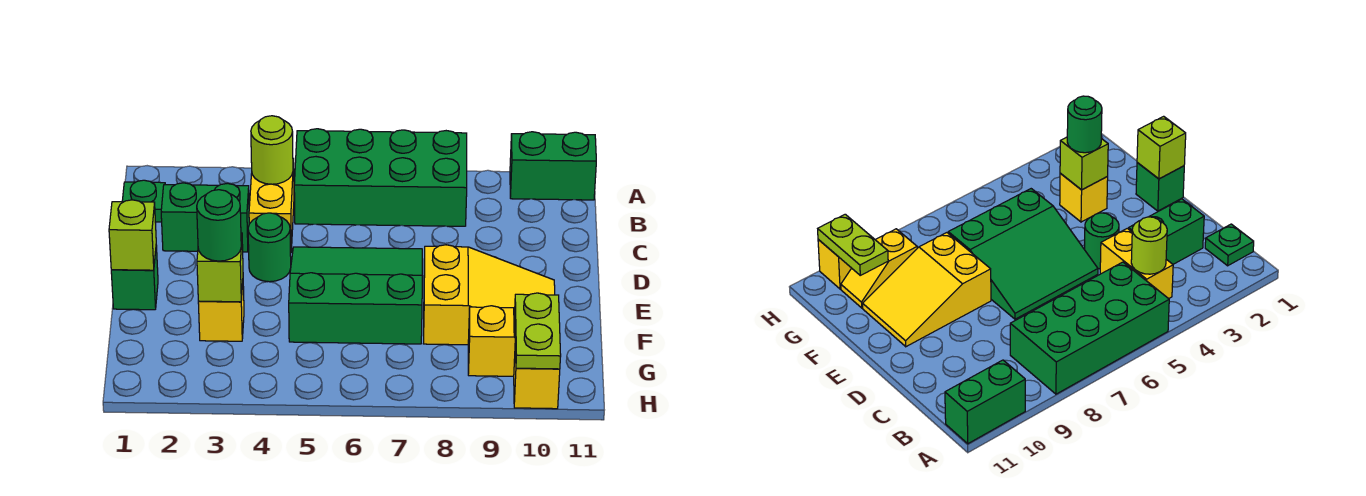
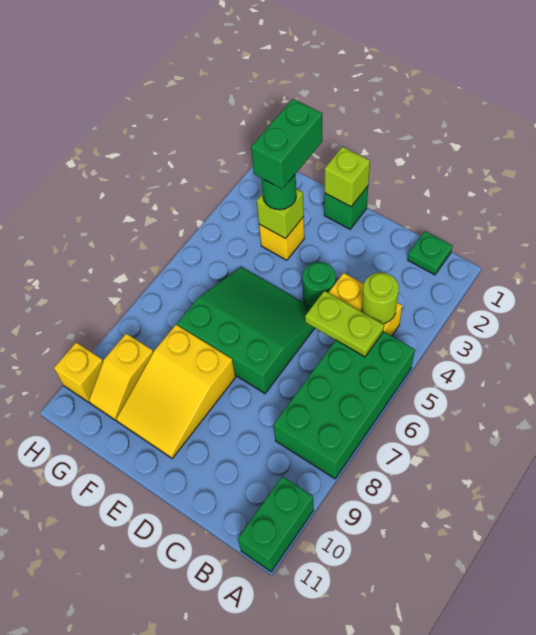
green brick C2:C3 level 1 -> green brick F2:F3 level 4
green slope D5:F7 level 1 top F -> green slope D5:F7 level 1 top 7
lime plate G10:H10 level 2 -> lime plate B5:C5 level 2

